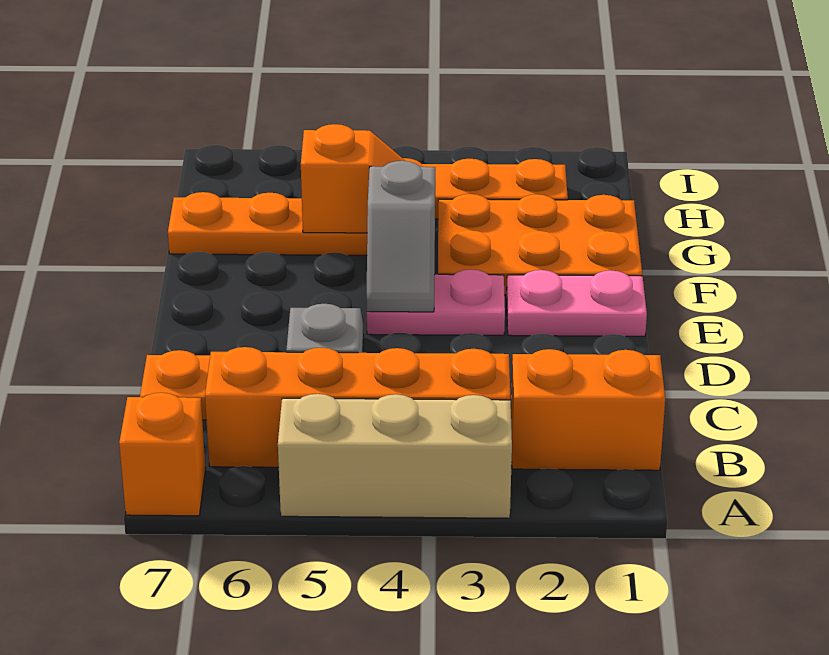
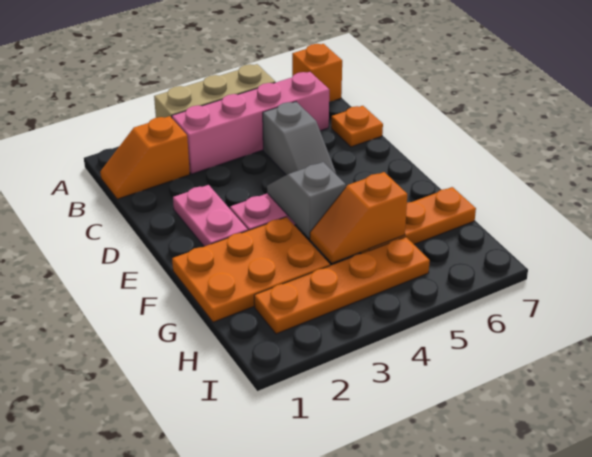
orange brick B1:B2 level 1 -> orange slope B1:B2 level 1 top 2
orange brick B3:B6 level 1 -> pink brick B3:B6 level 1
pink plate E1:E2 level 1 -> pink plate D2:E2 level 1

